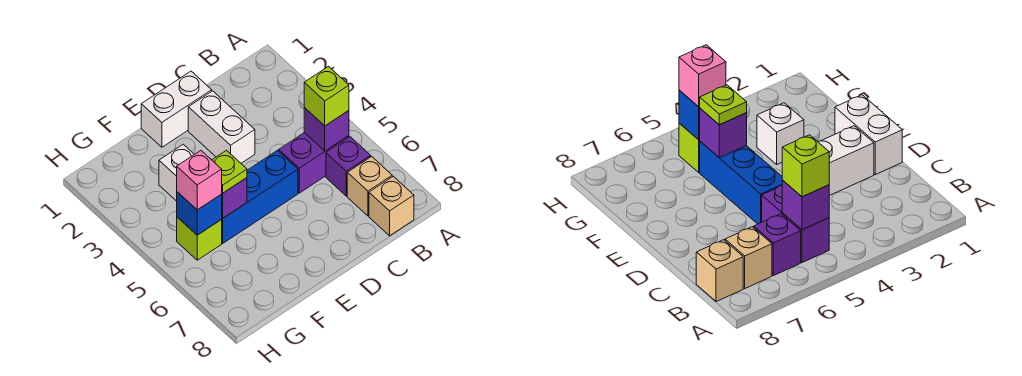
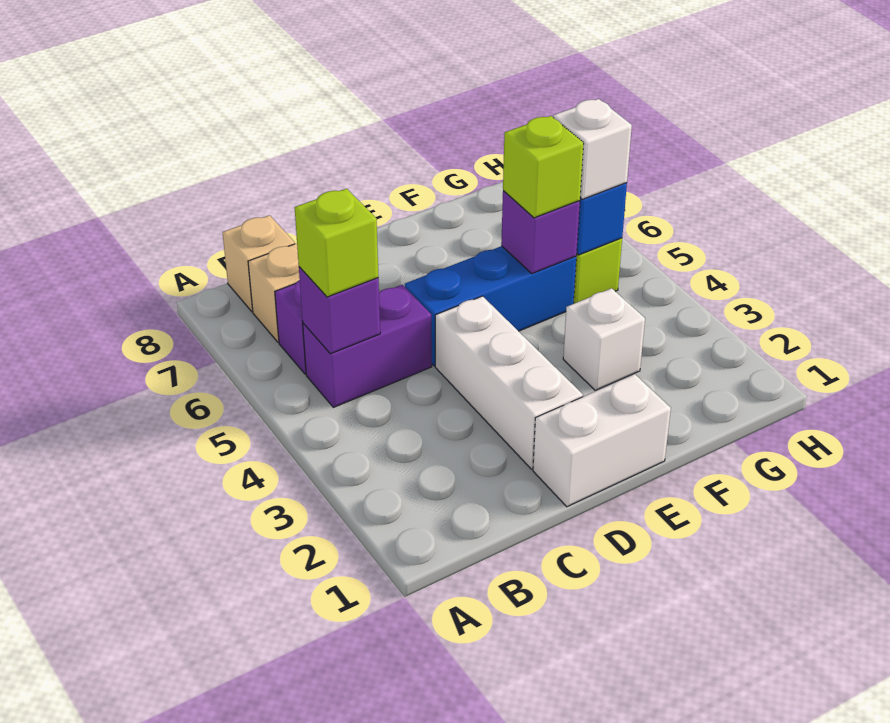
white brick D2:D3 level 1 -> white brick D2:D4 level 1
lime plate F5 level 3 -> lime brick F5 level 3
pink brick G5 level 3 -> white brick G5 level 3

